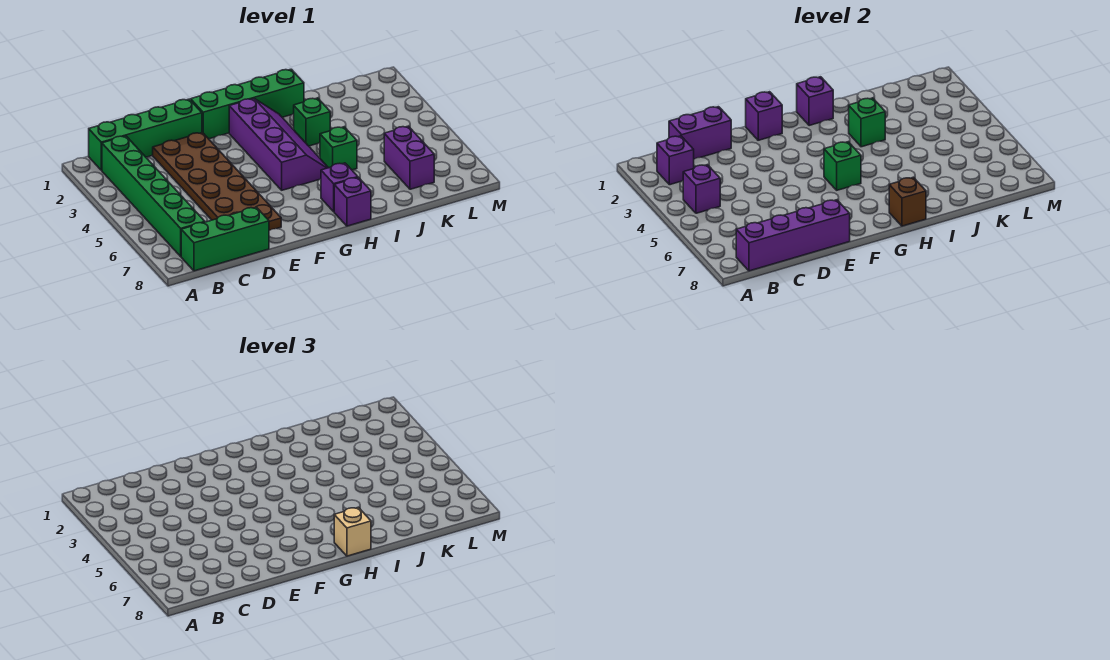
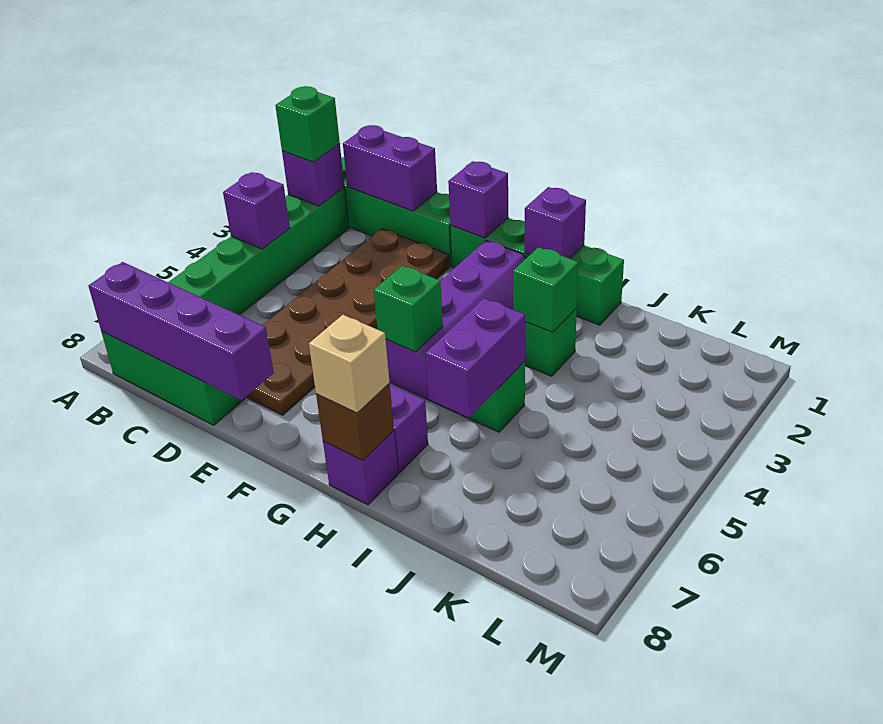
none -> green brick B2 level 3
purple brick K6:K7 level 1 -> purple brick I5:I6 level 2

